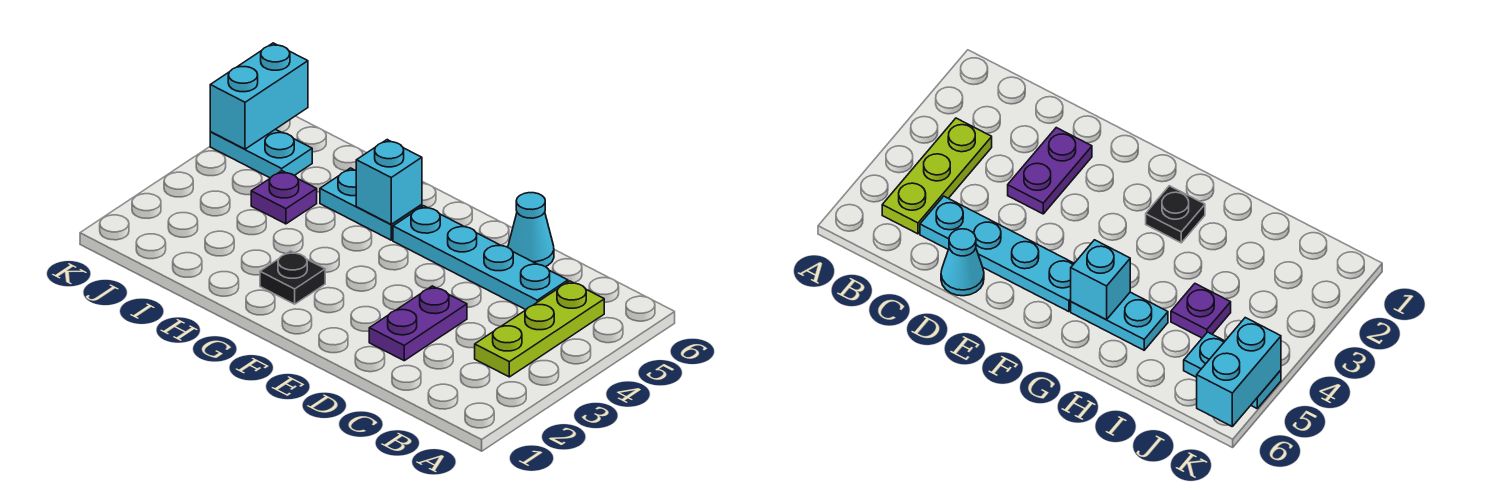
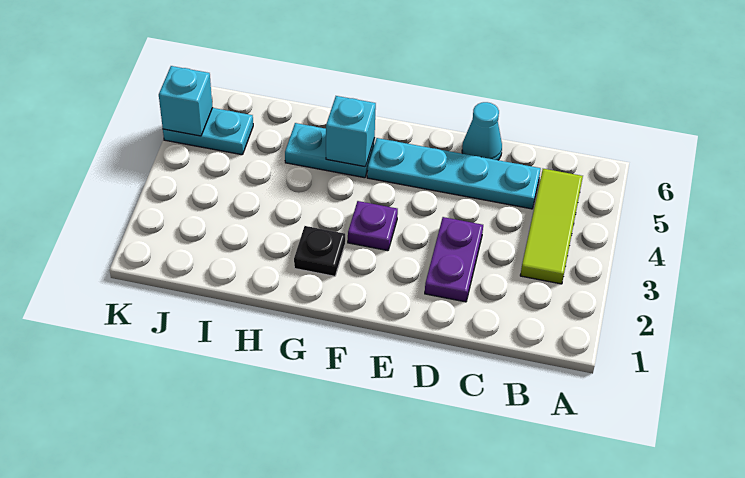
lime plate B3:B5 level 1 -> lime tile B3:B5 level 1
purple plate I4 level 1 -> purple plate F3 level 1
cyan brick K5:K6 level 2 -> cyan brick K5 level 2

